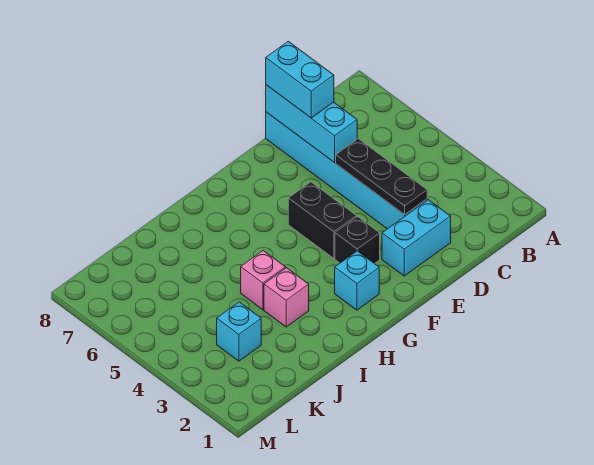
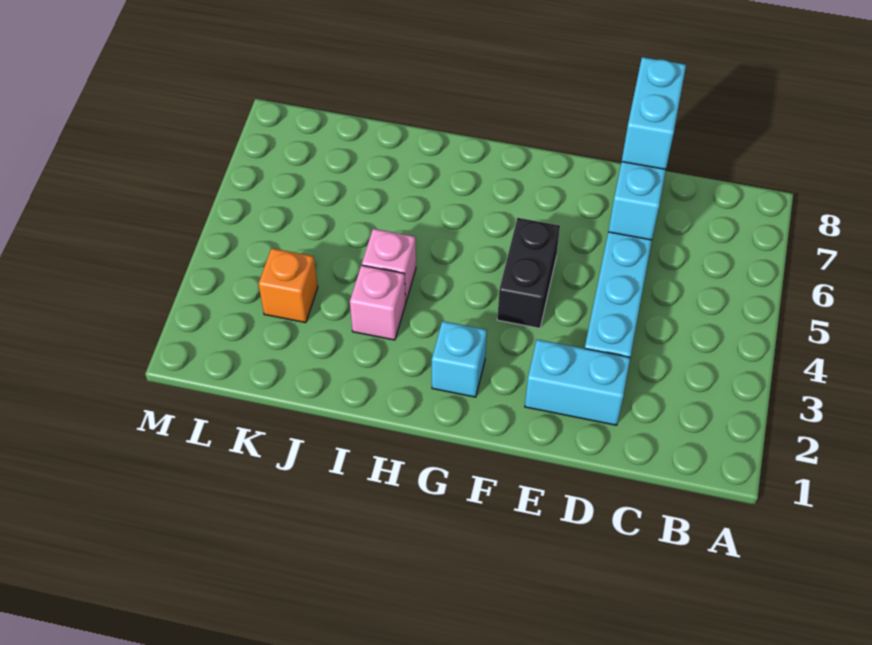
black plate D3:D5 level 2 -> none
black brick F3 level 1 -> none
cyan brick K3 level 1 -> orange brick K3 level 1

